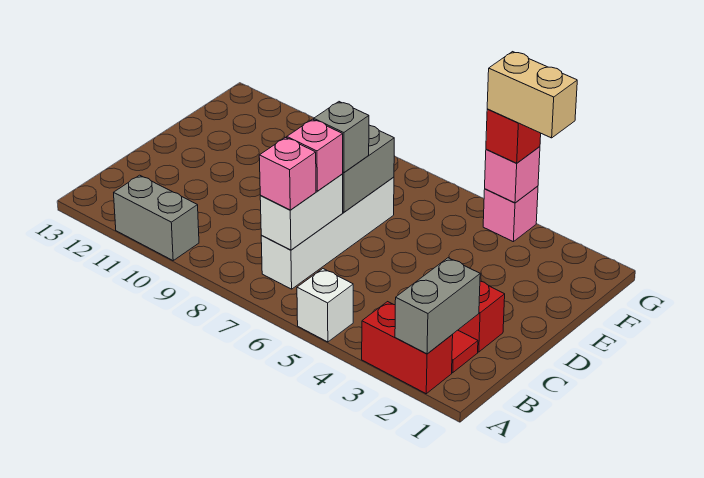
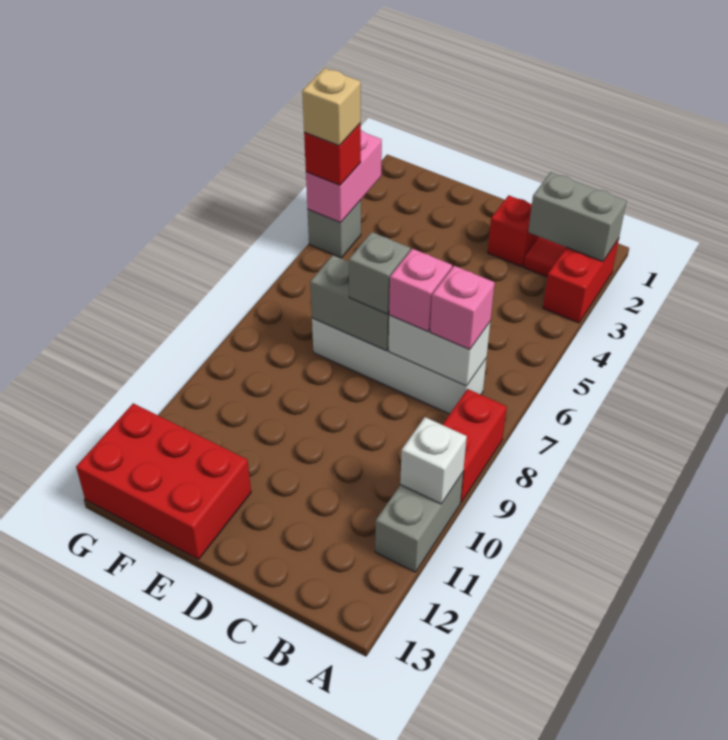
white brick A5 level 1 -> white brick A10 level 2
none -> red brick A8:A9 level 1
none -> red brick E12:G13 level 1
tan brick G3:G4 level 4 -> tan brick G4 level 4
pink brick G4 level 1 -> grey brick G4 level 1
pink brick G4 level 2 -> pink brick G3:G4 level 2

